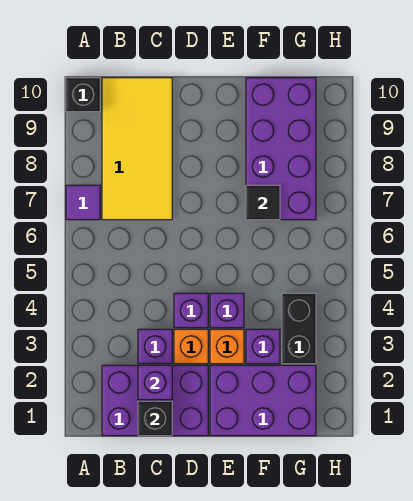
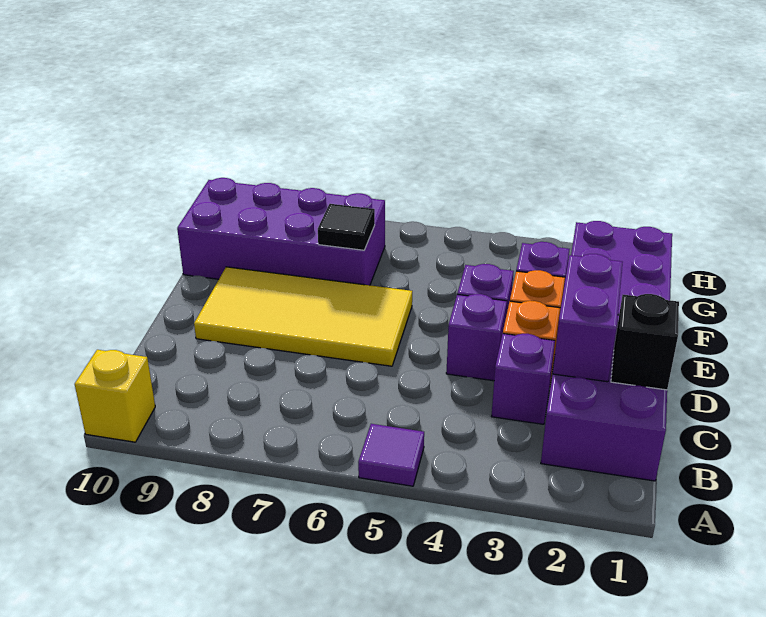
purple tile A7 level 1 -> purple tile A5 level 1
black brick A10 level 1 -> yellow brick A10 level 1
yellow tile B7:C10 level 1 -> yellow tile D6:E9 level 1
purple brick C2 level 2 -> purple brick C2:D2 level 2
black brick G3:G4 level 1 -> none

